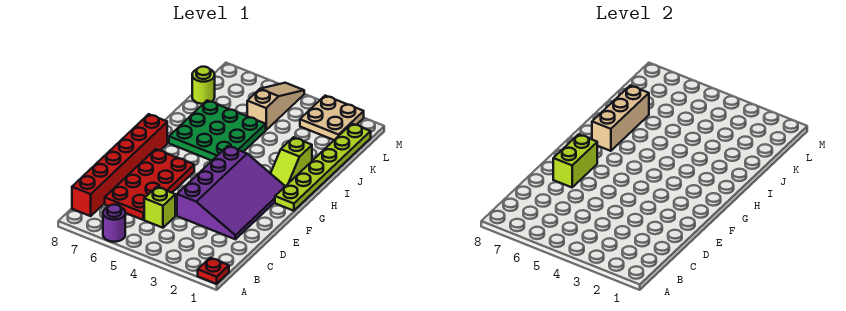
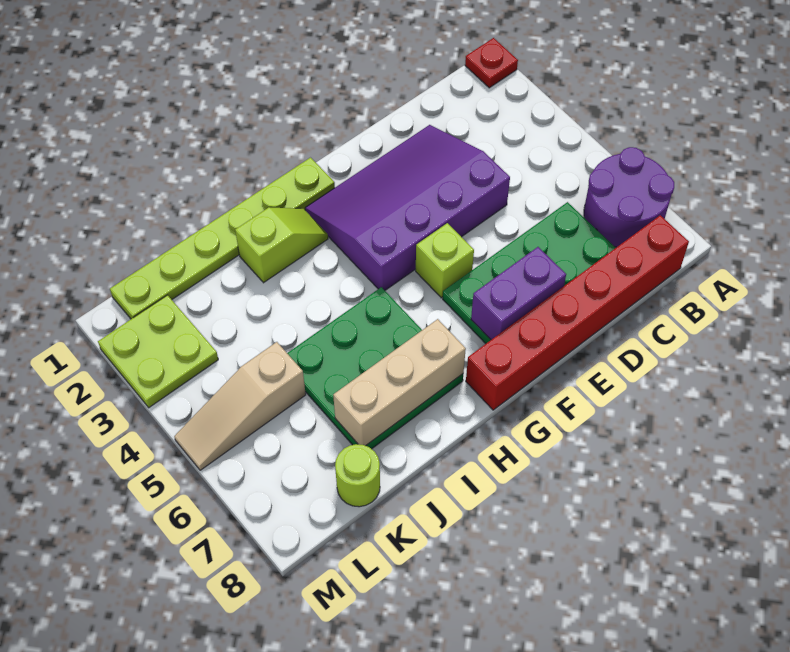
purple round brick A6 level 1 -> purple round brick A6:B7 level 1
lime brick C5 level 1 -> lime brick F5 level 1
red plate C6:F7 level 1 -> green plate C6:F7 level 1
lime brick E7:F7 level 2 -> purple brick E7:F7 level 2
tan plate L2:M3 level 1 -> lime plate L2:M3 level 1

